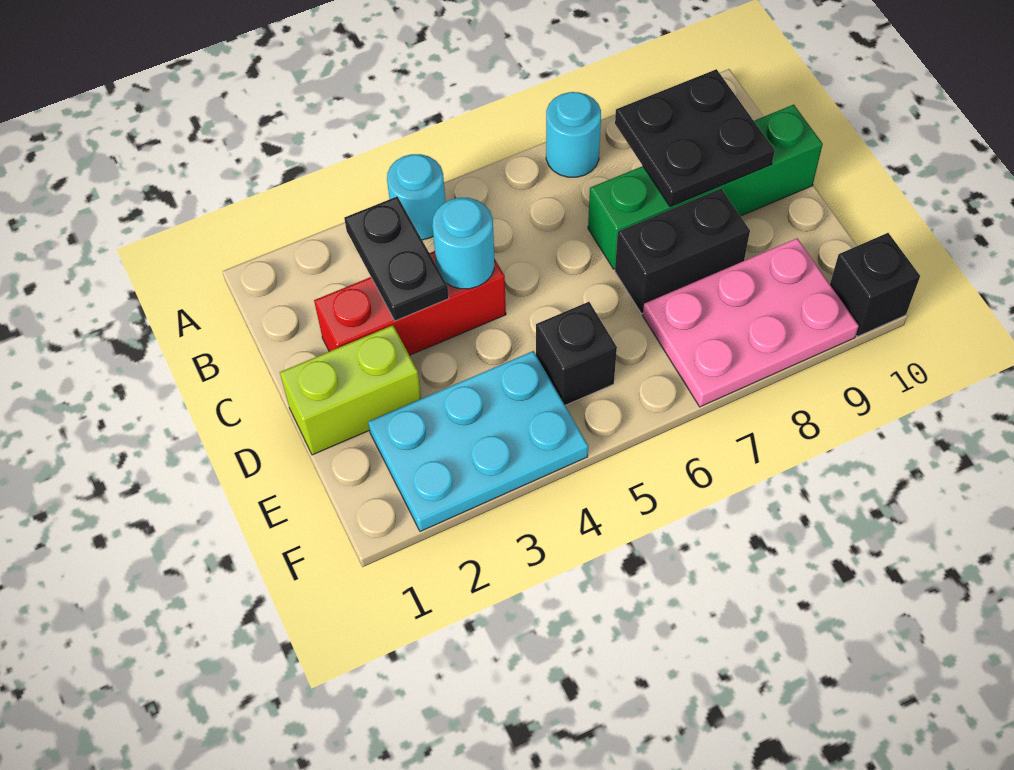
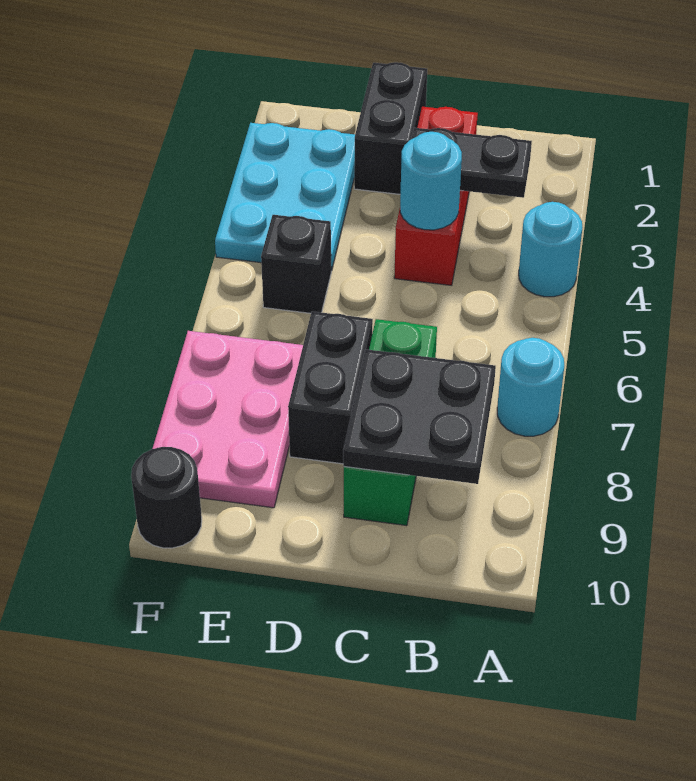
green brick C7:C10 level 1 -> green brick C7:C9 level 1
lime brick D1:D2 level 1 -> black brick D1:D2 level 1
black brick F10 level 1 -> black round brick F10 level 1

